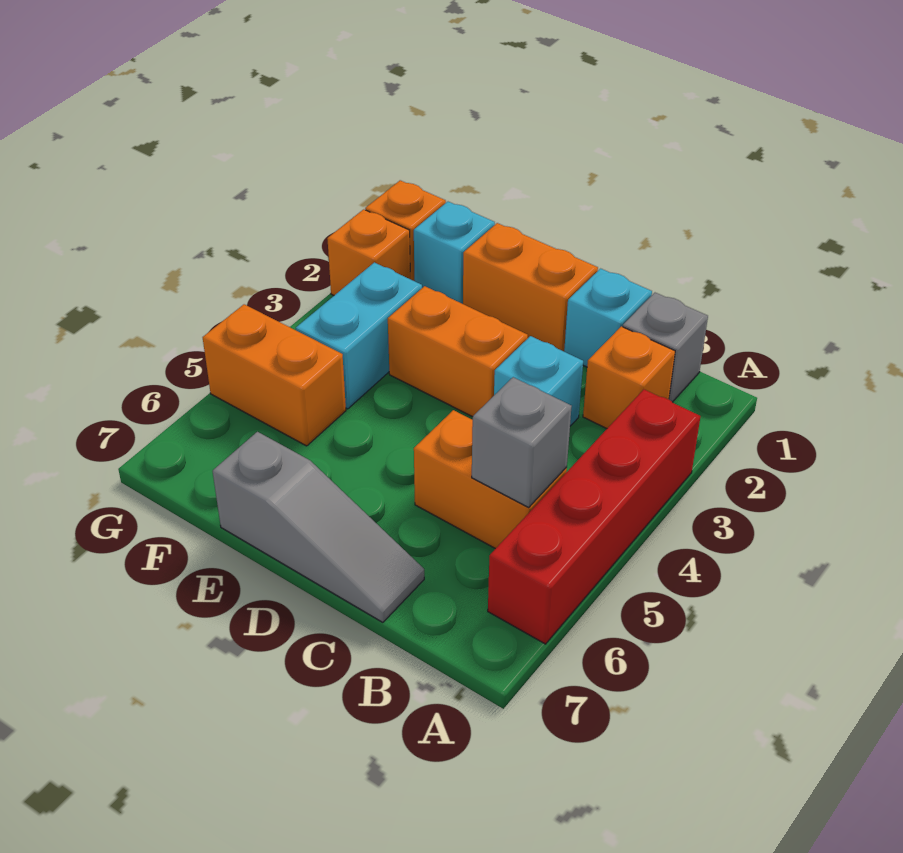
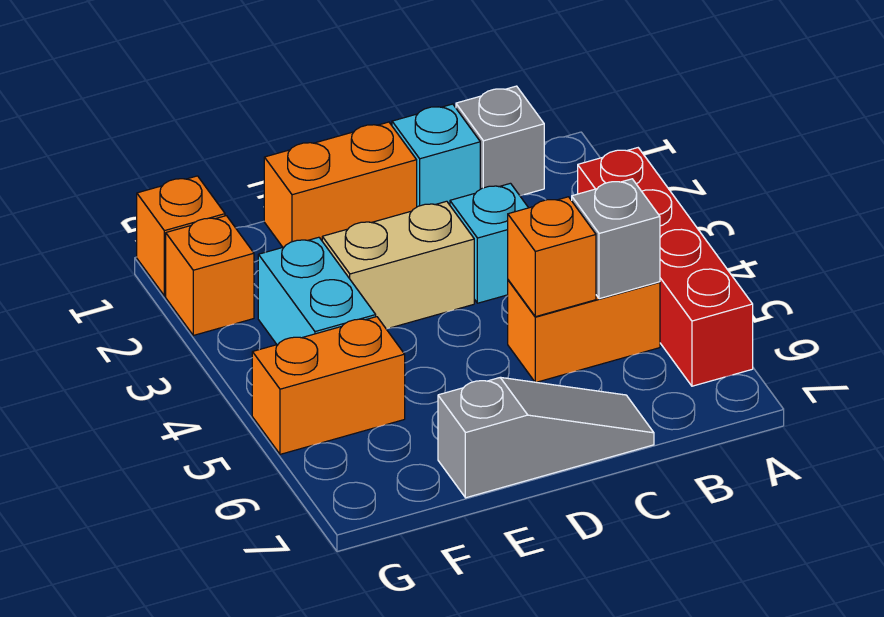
orange brick B2 level 1 -> orange brick C5 level 2
orange brick D3:E3 level 1 -> tan brick D3:E3 level 1
cyan brick F1 level 1 -> none

